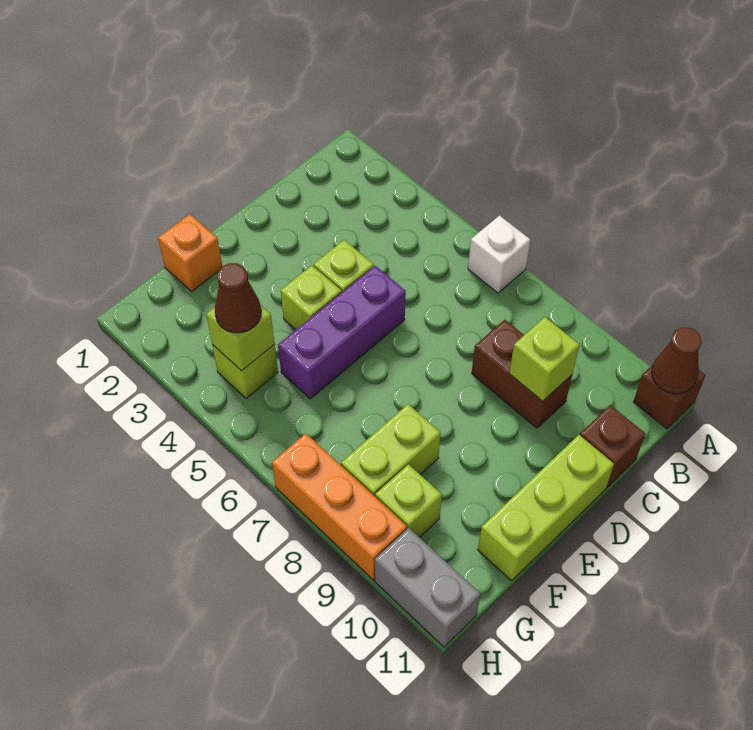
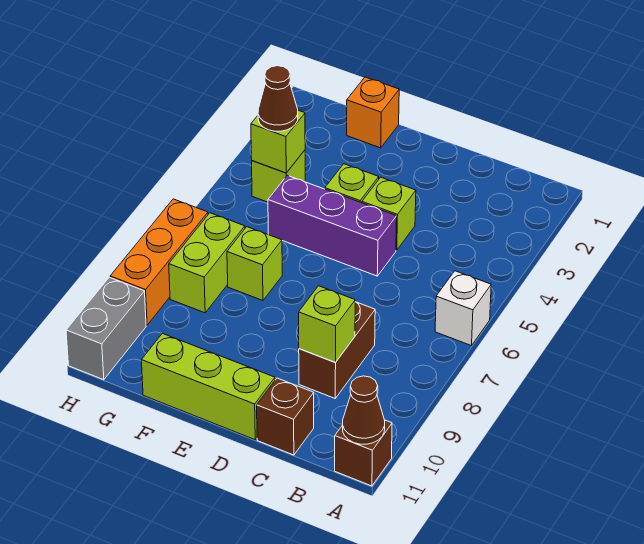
lime brick F8:G8 level 1 -> lime brick G7:G8 level 1
lime brick G9 level 1 -> lime brick F7 level 1

